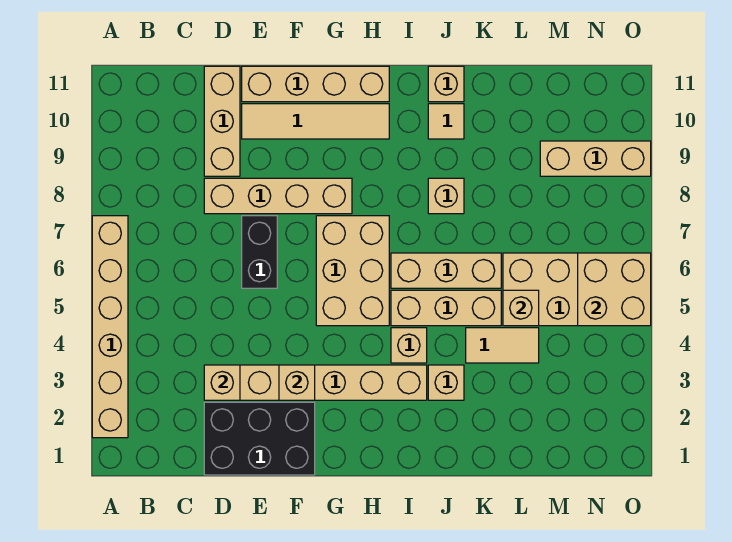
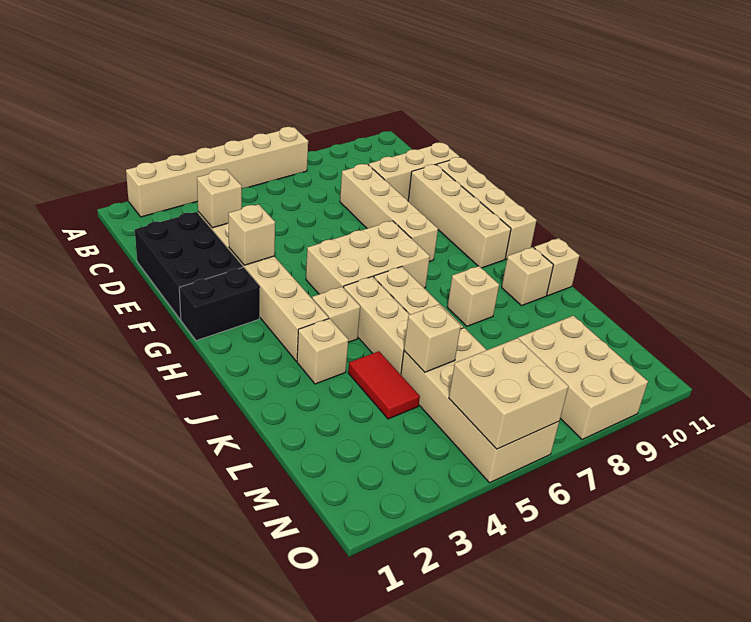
black brick E6:E7 level 1 -> black brick G1:G2 level 1
tan tile E10:H10 level 1 -> tan brick E10:H10 level 1
tan tile J10 level 1 -> tan brick J10 level 1
tan tile K4:L4 level 1 -> red tile K4:L4 level 1
tan brick M9:O9 level 1 -> tan brick M8:O9 level 1

